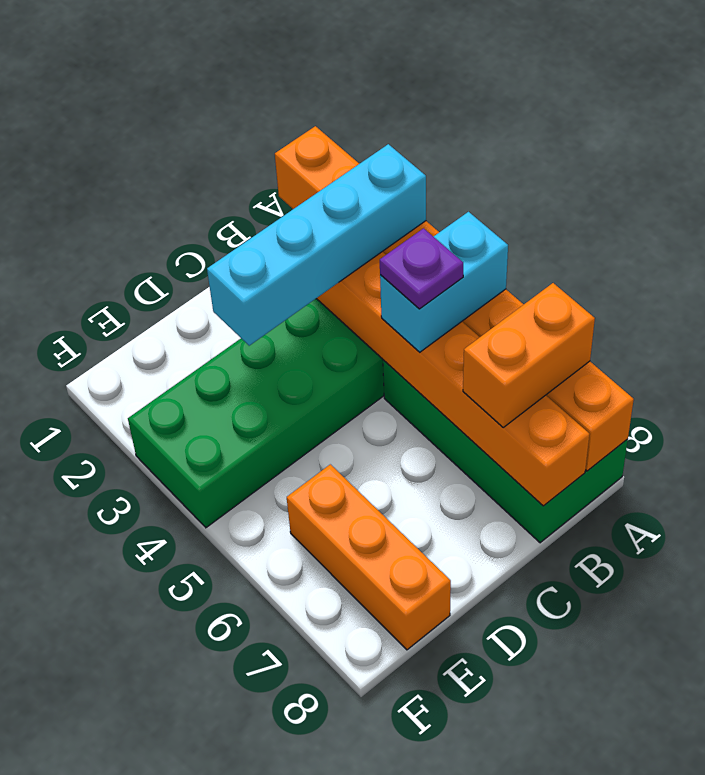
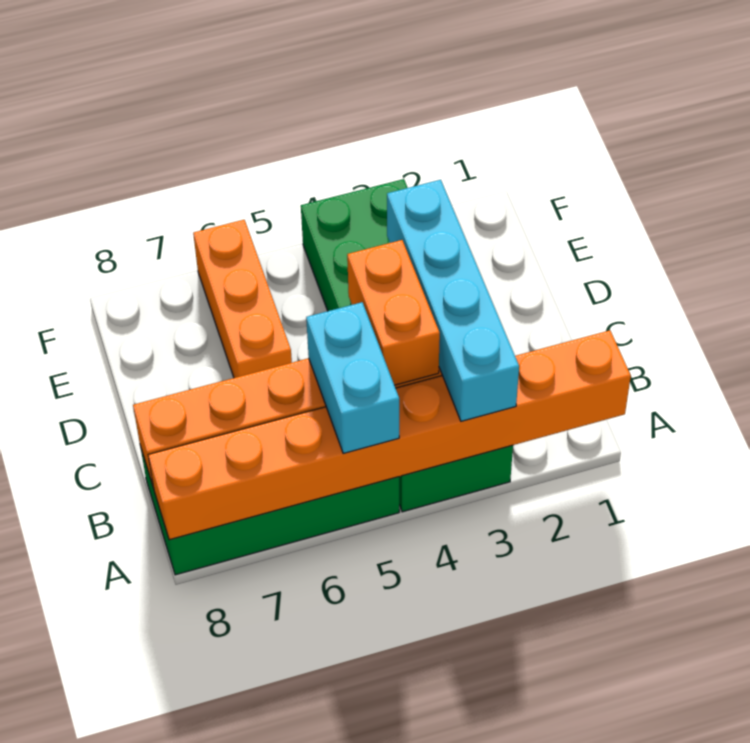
orange brick A7:B7 level 3 -> orange brick B4:C4 level 3
purple plate B5 level 4 -> none
orange brick E6:E8 level 1 -> orange brick D6:F6 level 1

